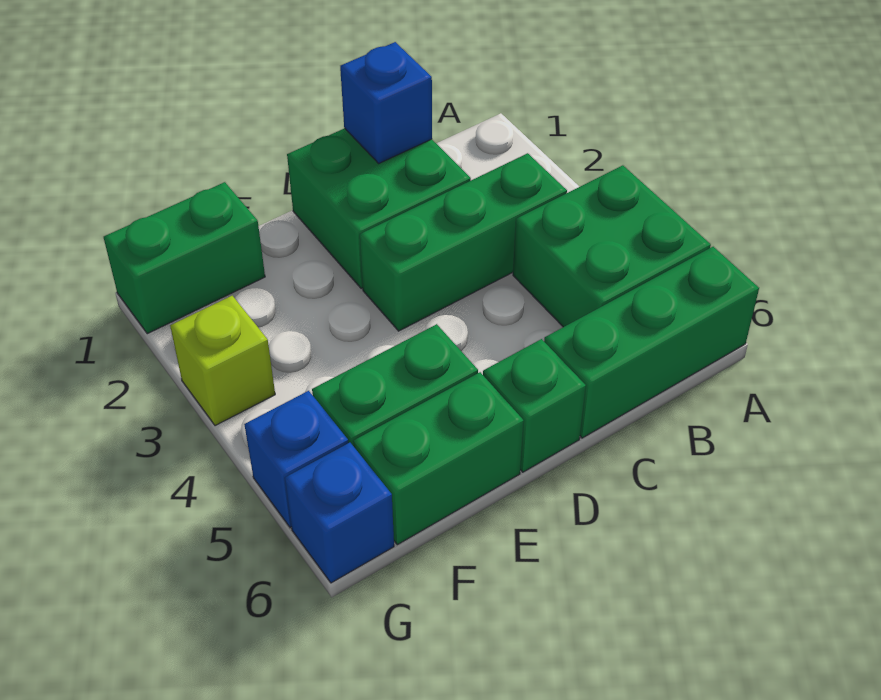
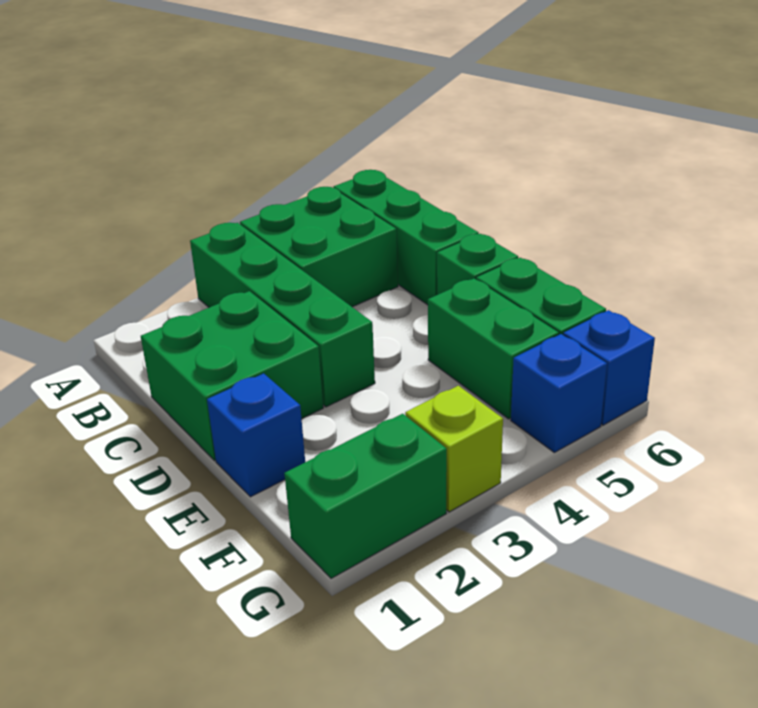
green brick B3:D3 level 1 -> green brick A3:D3 level 1
blue brick C1 level 2 -> blue brick E1 level 1
green brick F1:G1 level 1 -> green brick G1:G2 level 1

